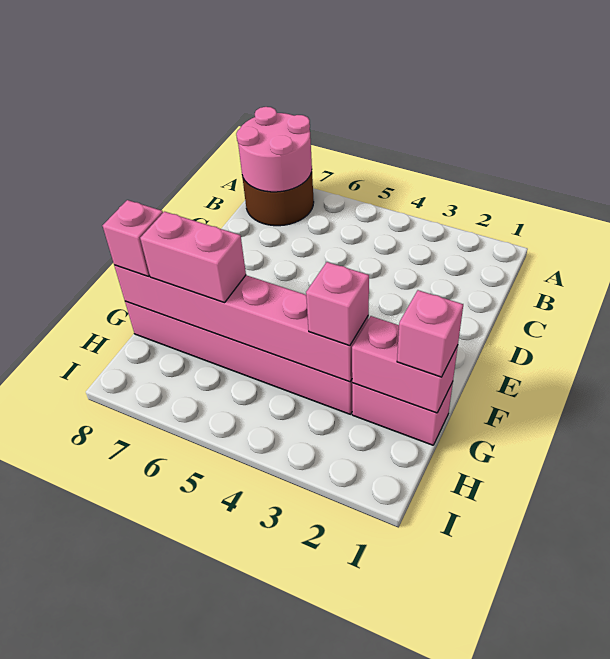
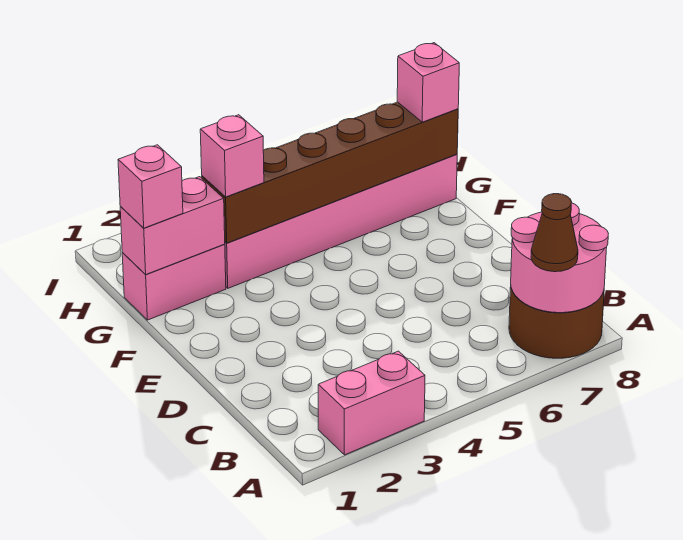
none -> brown cone A7 level 3
pink brick G3:G8 level 2 -> brown brick G3:G8 level 2
pink brick G6:G7 level 3 -> pink brick A2:A3 level 1

